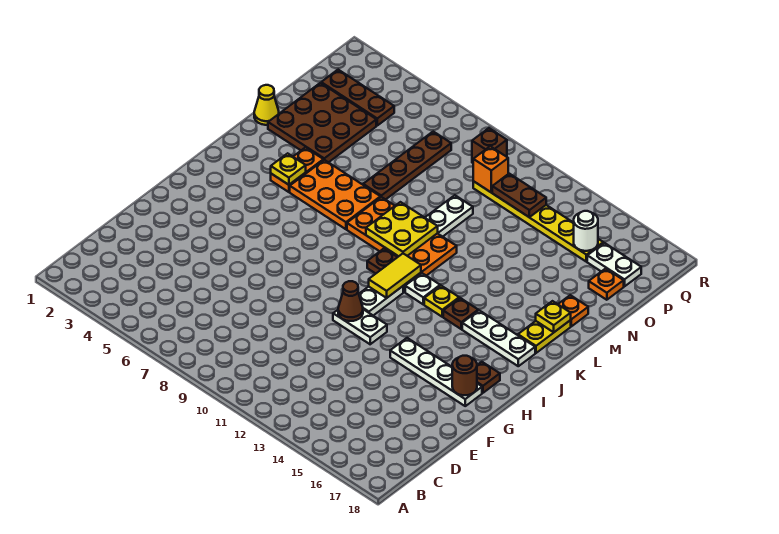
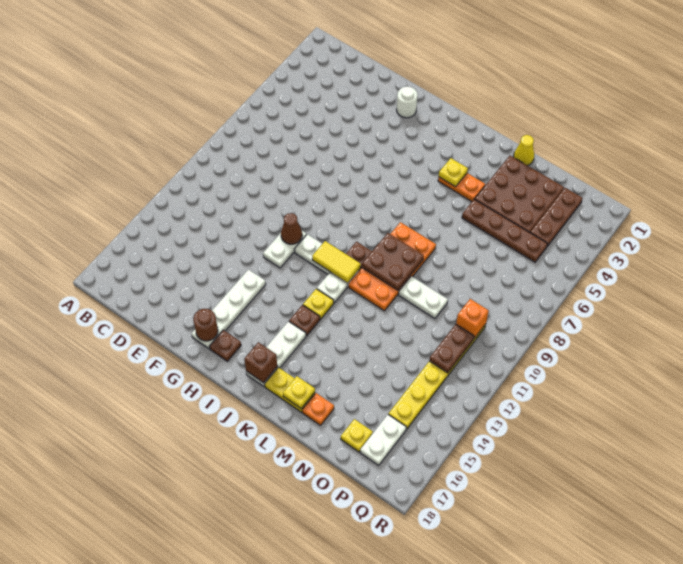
orange plate K5:L7 level 1 -> none
yellow plate K9:L10 level 2 -> brown plate K9:L10 level 2
brown plate M7:P7 level 1 -> brown plate M5:P5 level 1
orange plate O17 level 1 -> yellow plate O17 level 1
white round brick P15 level 2 -> white round brick G2 level 1
brown brick Q9 level 1 -> brown brick J17 level 2

